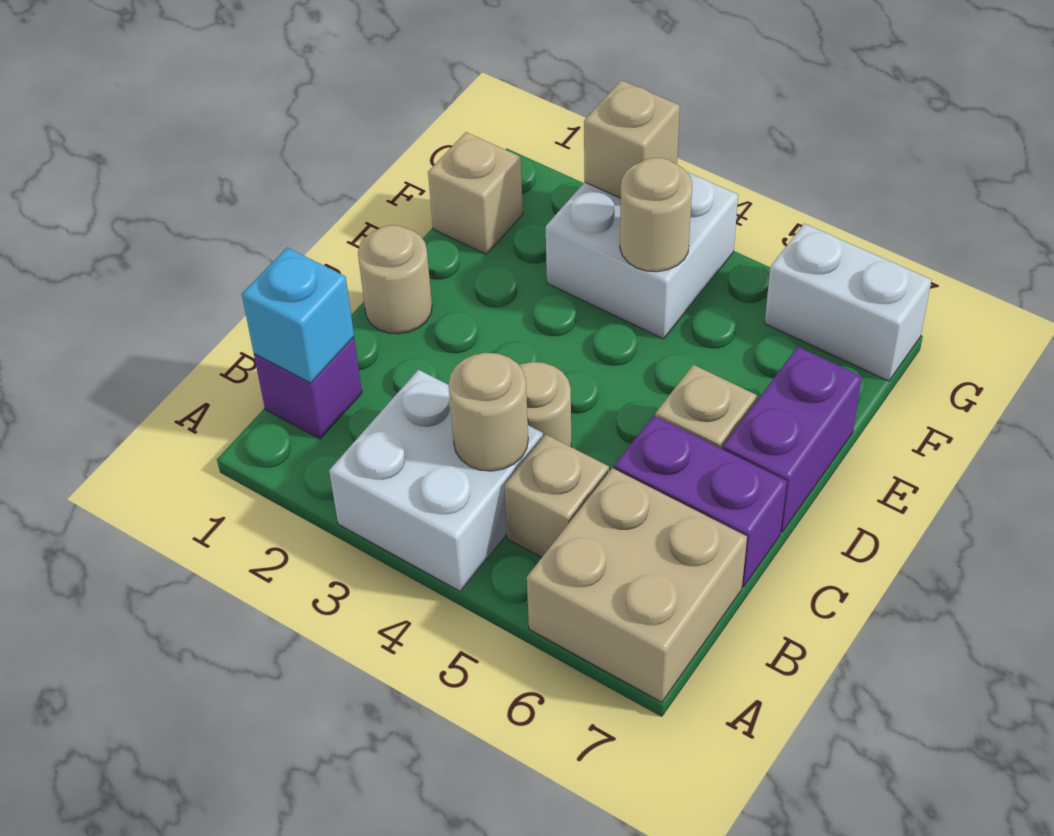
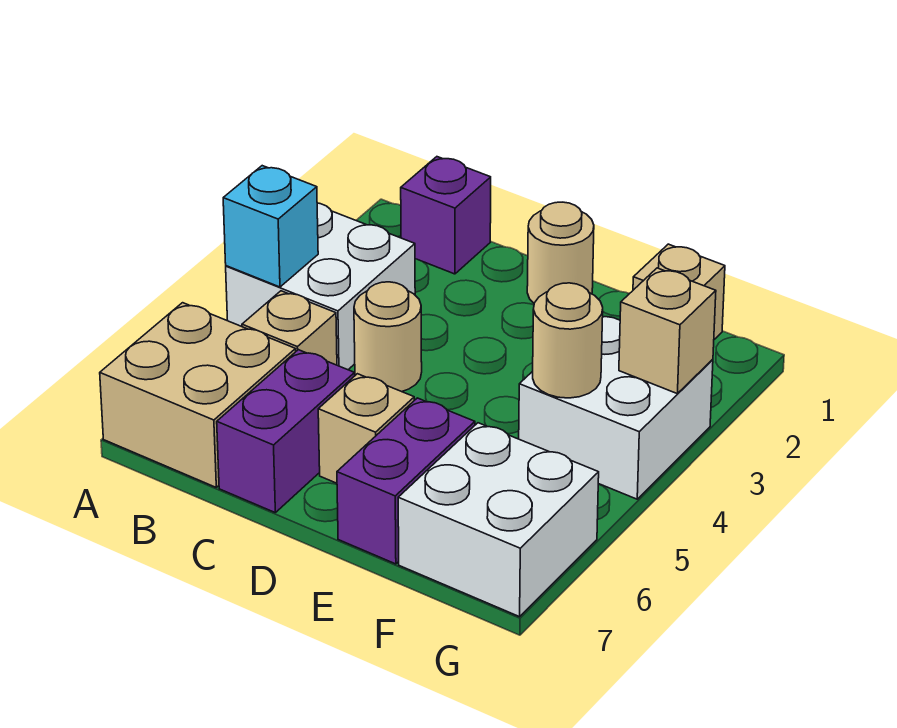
cyan brick B1 level 2 -> cyan brick A4 level 2
tan round brick B4 level 2 -> none
purple brick D7:E7 level 1 -> purple brick E6:E7 level 1
white brick G6:G7 level 1 -> white brick F6:G7 level 1

